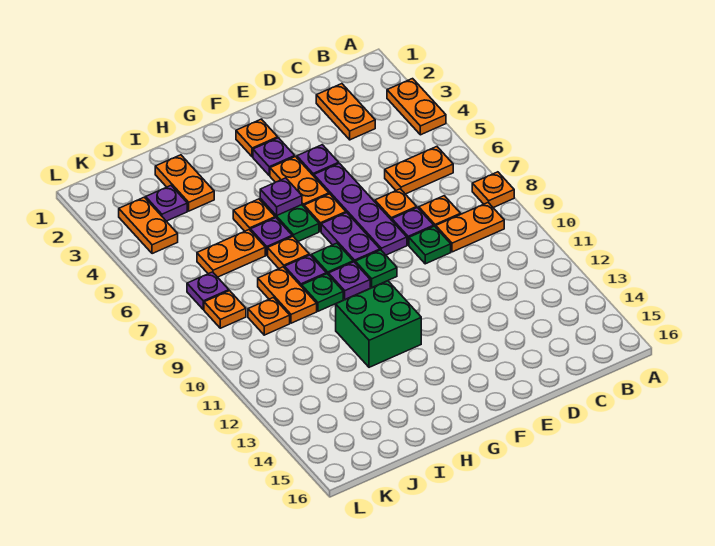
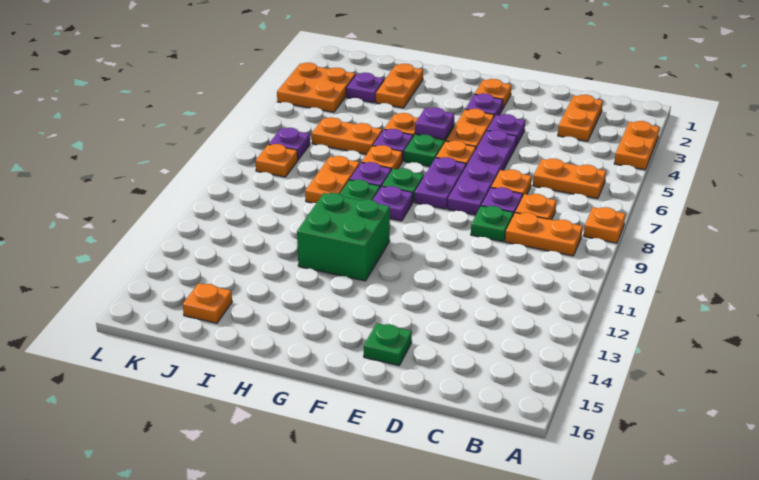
green plate F9 level 1 -> green plate E15 level 1
orange plate J9 level 1 -> orange plate J15 level 1
orange plate K3:K4 level 1 -> orange plate K3:L4 level 1

